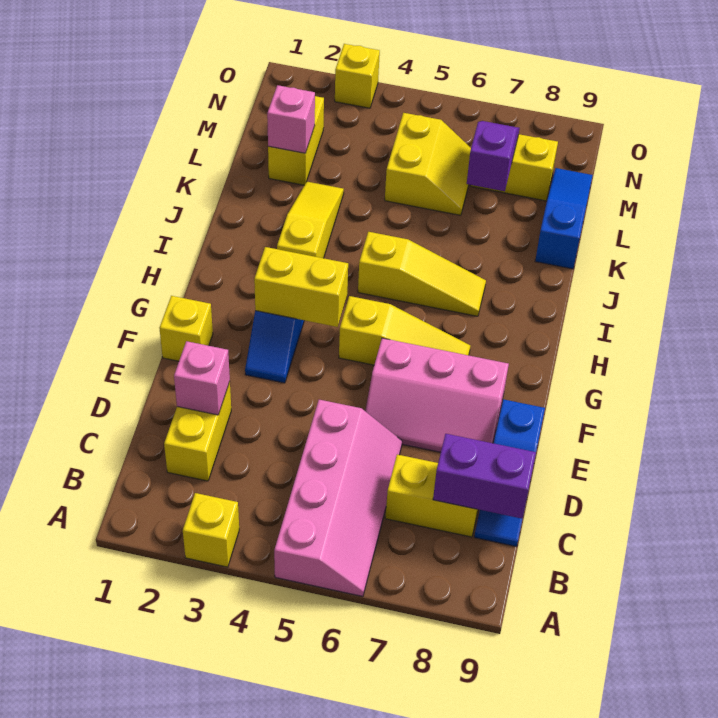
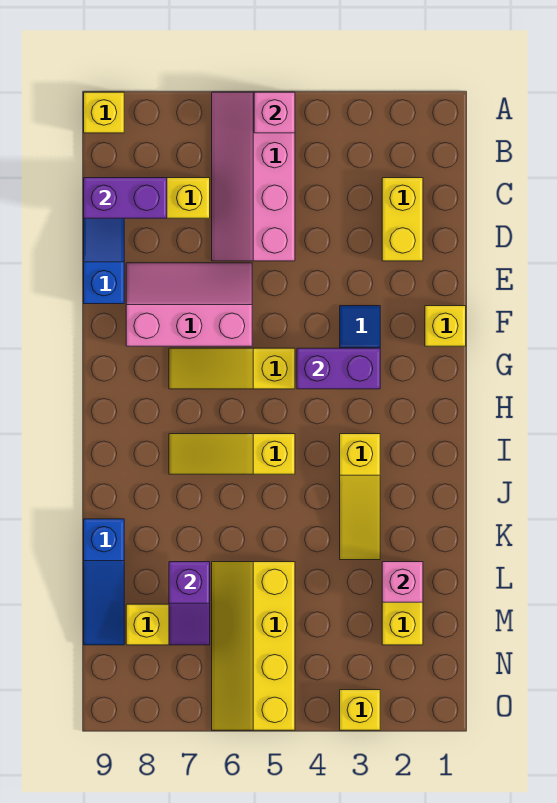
yellow brick A3 level 1 -> yellow brick A9 level 1
pink brick D2 level 2 -> pink brick A5 level 2
yellow brick G3:G4 level 2 -> purple brick G3:G4 level 2
yellow slope L5:M6 level 1 top 5 -> yellow slope L5:O6 level 1 top 5

